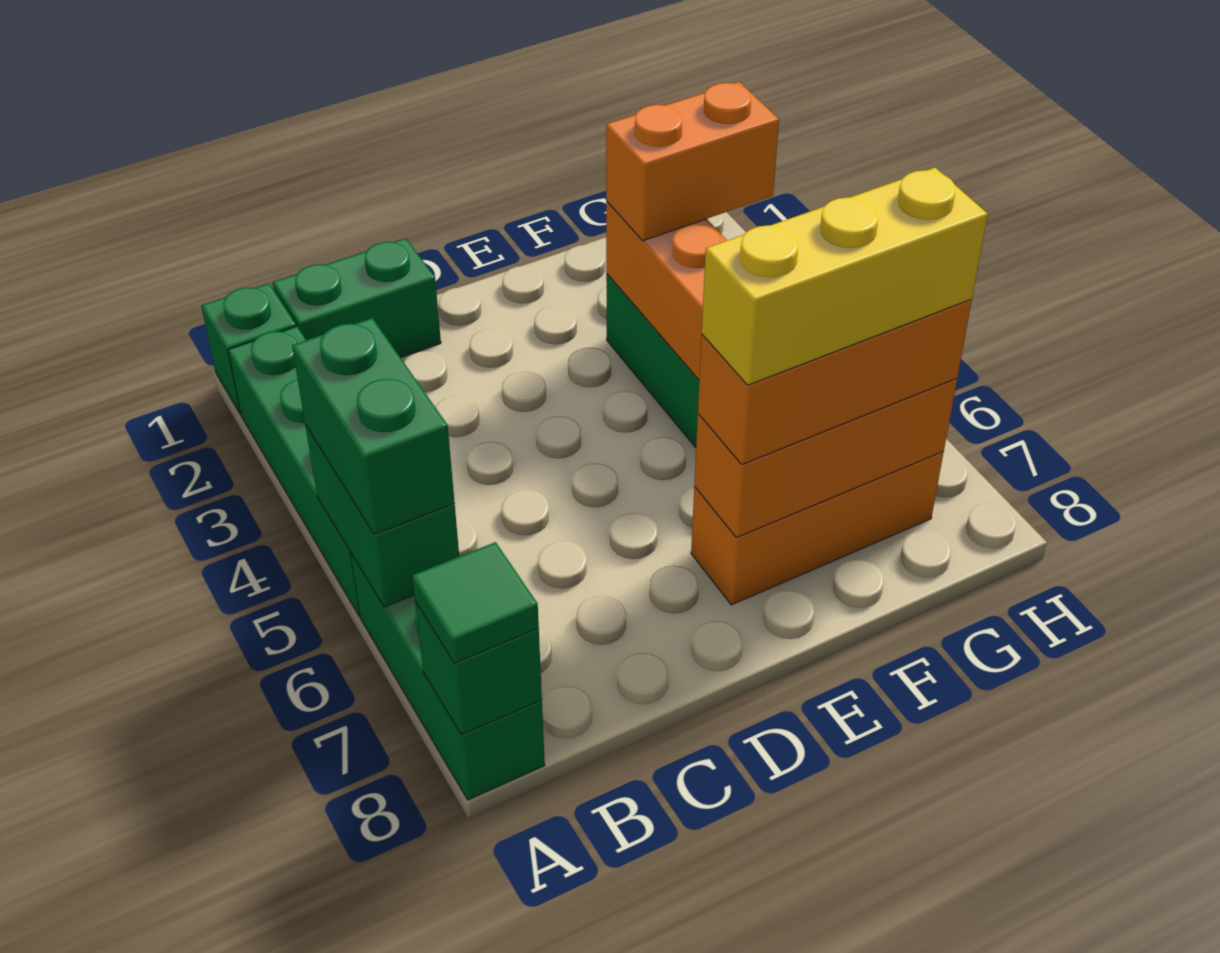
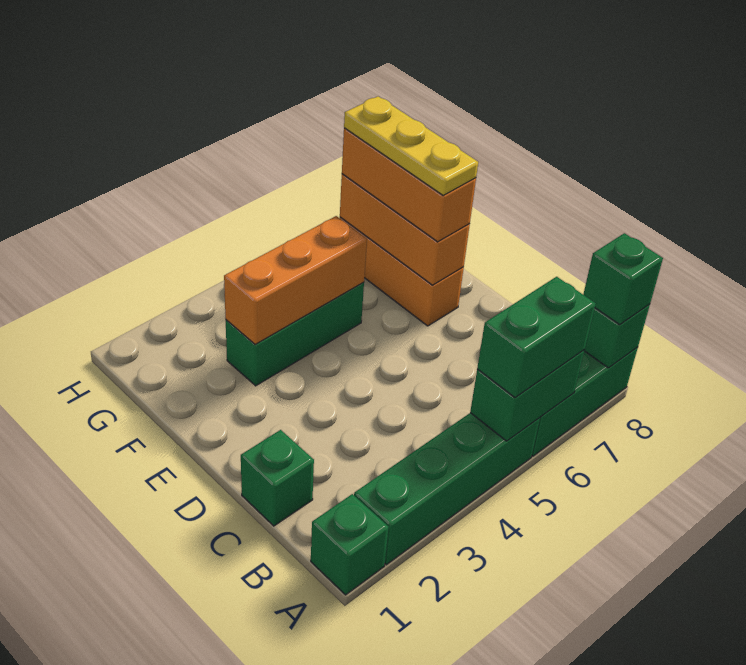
green tile A8 level 3 -> green brick A8 level 3
green brick B1:C1 level 1 -> green brick C1 level 1
yellow brick E7:G7 level 4 -> yellow plate E7:G7 level 4
orange brick F3:G3 level 3 -> none

